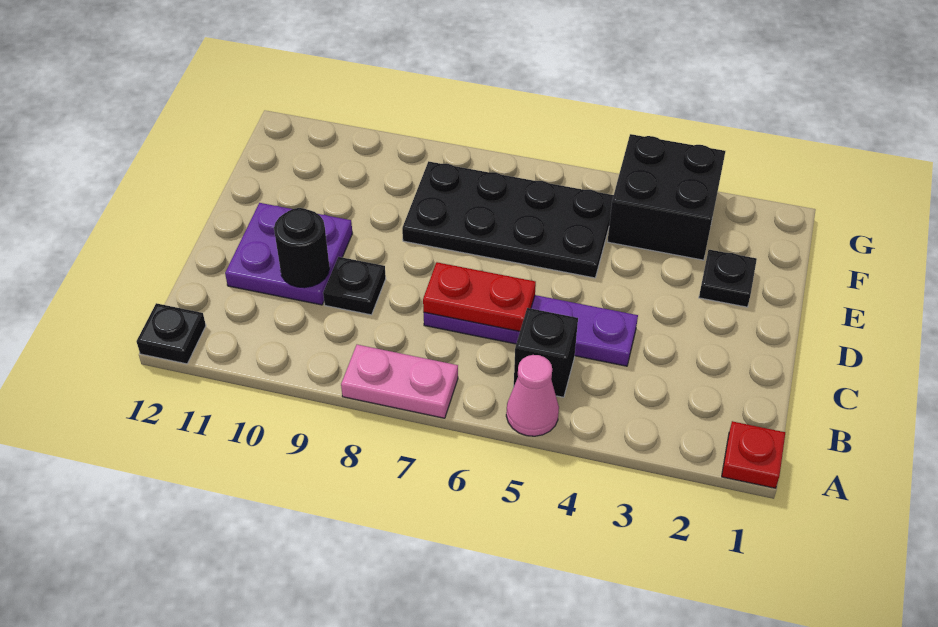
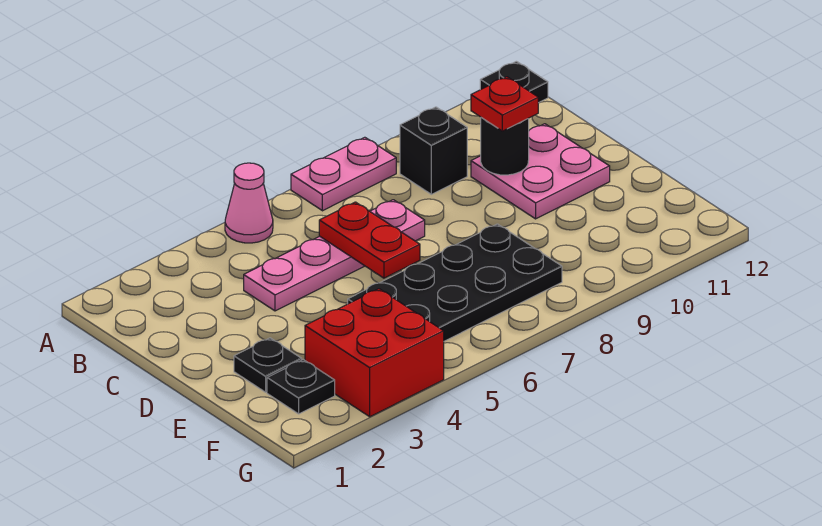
red plate A1 level 1 -> red plate C10 level 3
black brick B5 level 1 -> black brick B9 level 1
purple plate C4:C7 level 1 -> pink plate C4:C7 level 1
red plate C6:C7 level 2 -> red plate C6:D6 level 2
black plate C9 level 1 -> black plate F2 level 1
purple plate C10:D11 level 1 -> pink plate C10:D11 level 1
black brick F3:G4 level 1 -> red brick F3:G4 level 1

